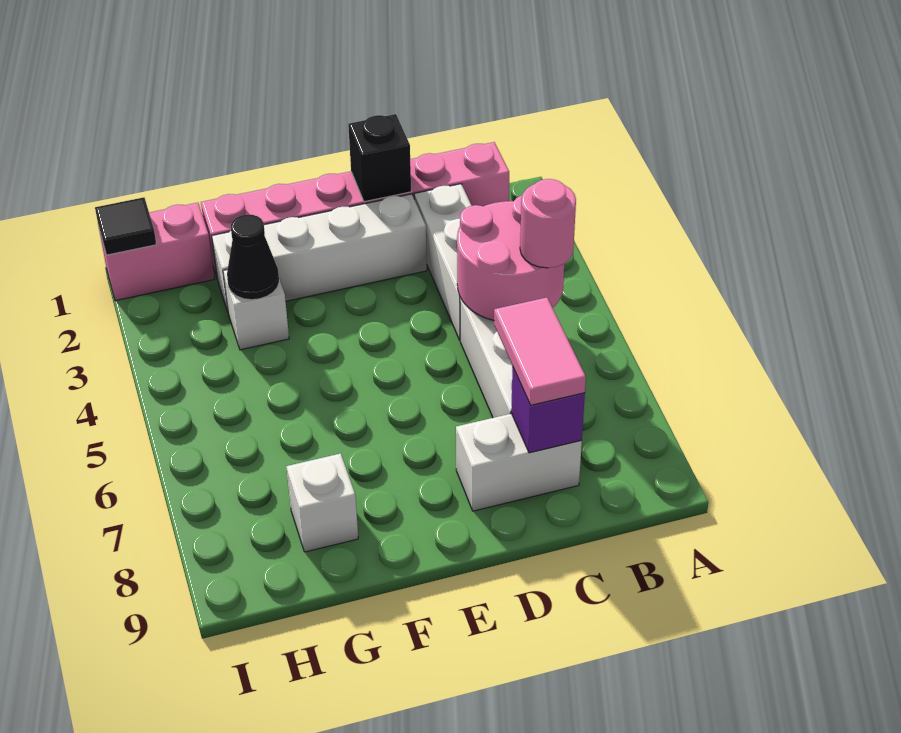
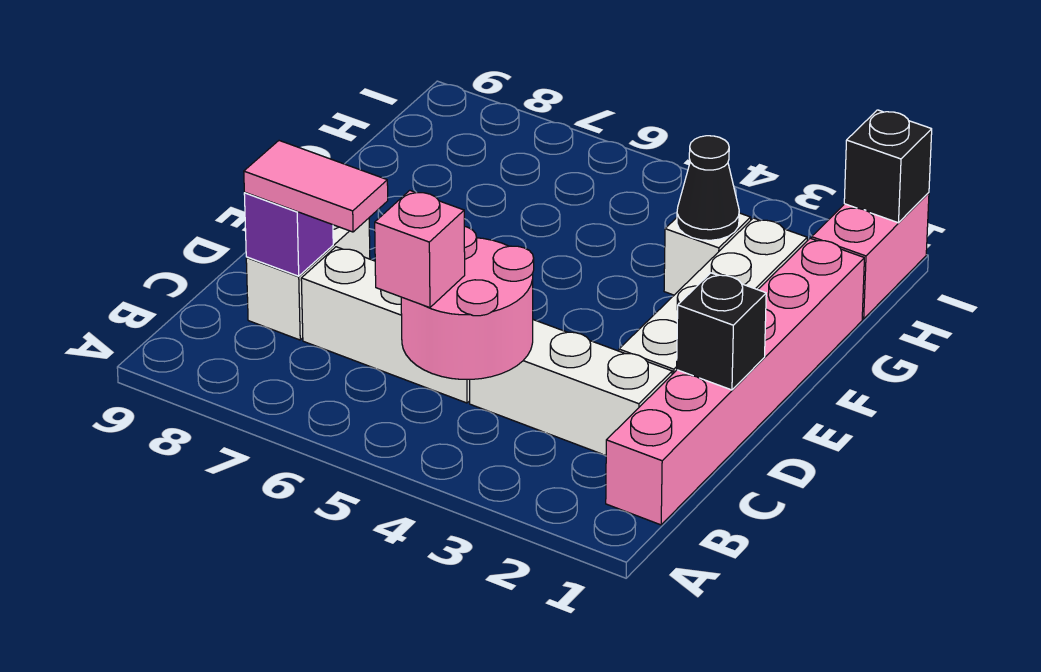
pink round brick B5 level 3 -> pink brick B5 level 3
white brick G8 level 1 -> none
black tile I1 level 2 -> black brick I1 level 2

